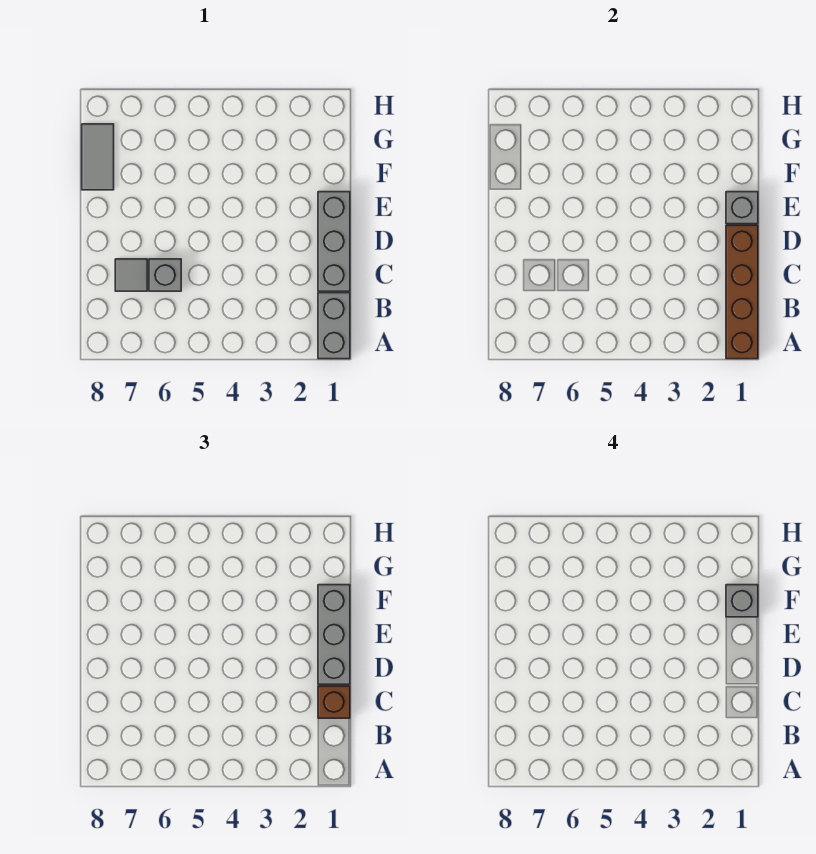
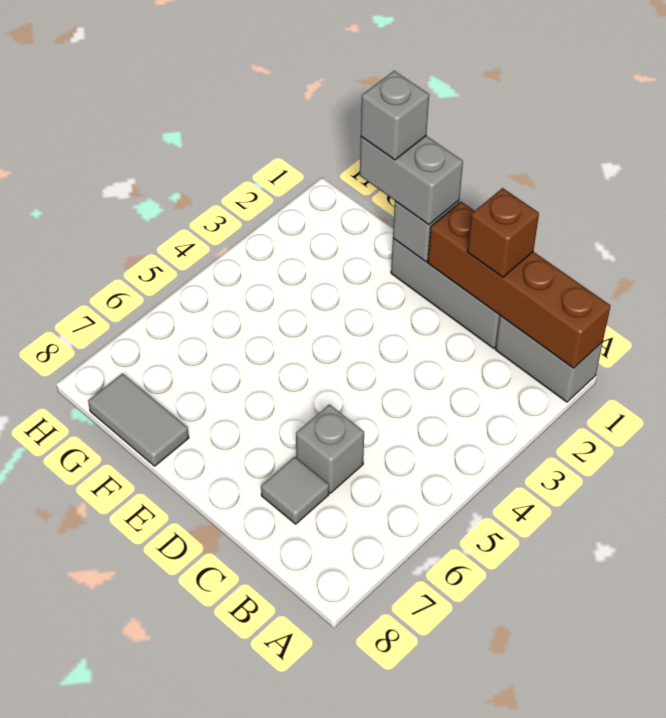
grey brick D1:F1 level 3 -> grey brick E1:F1 level 3

